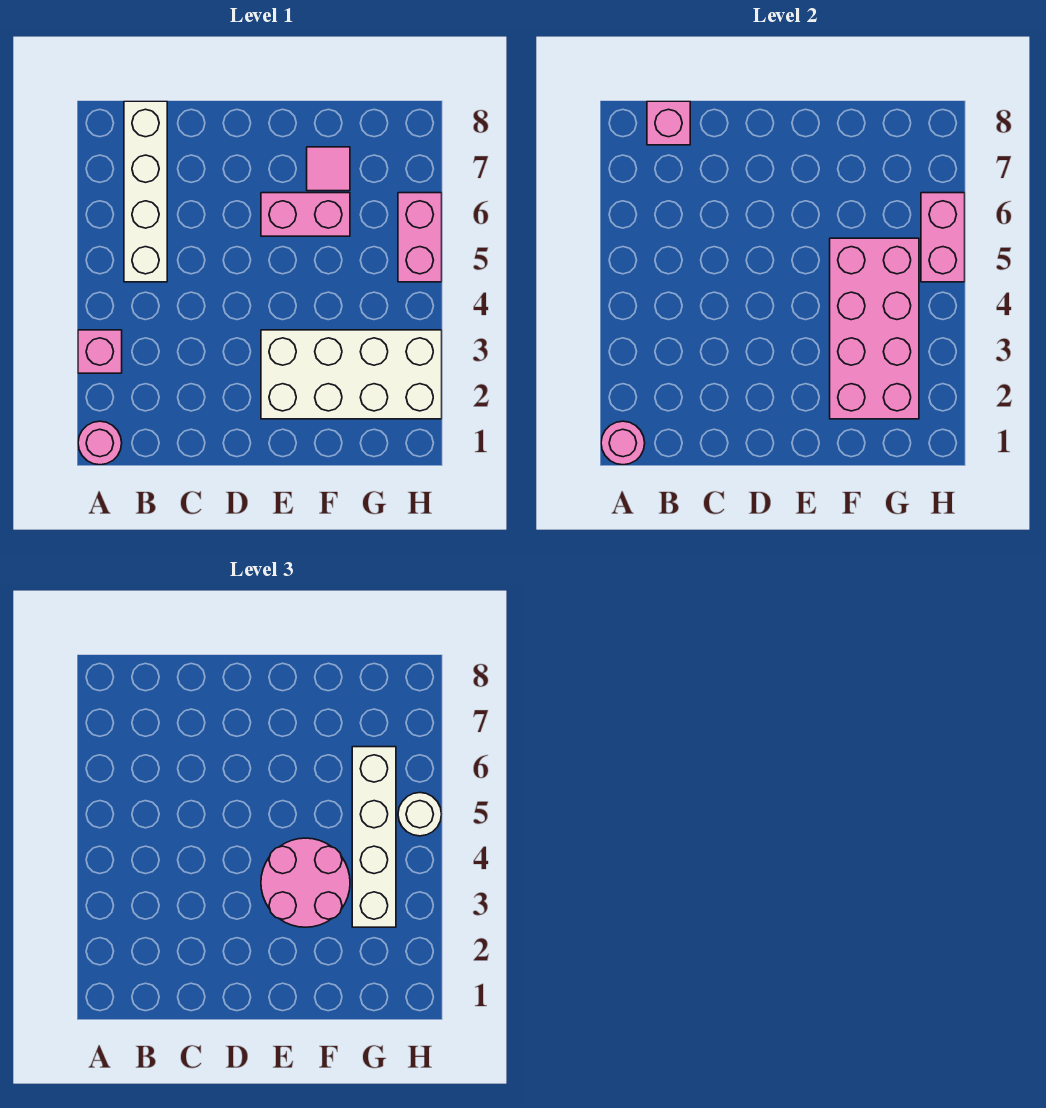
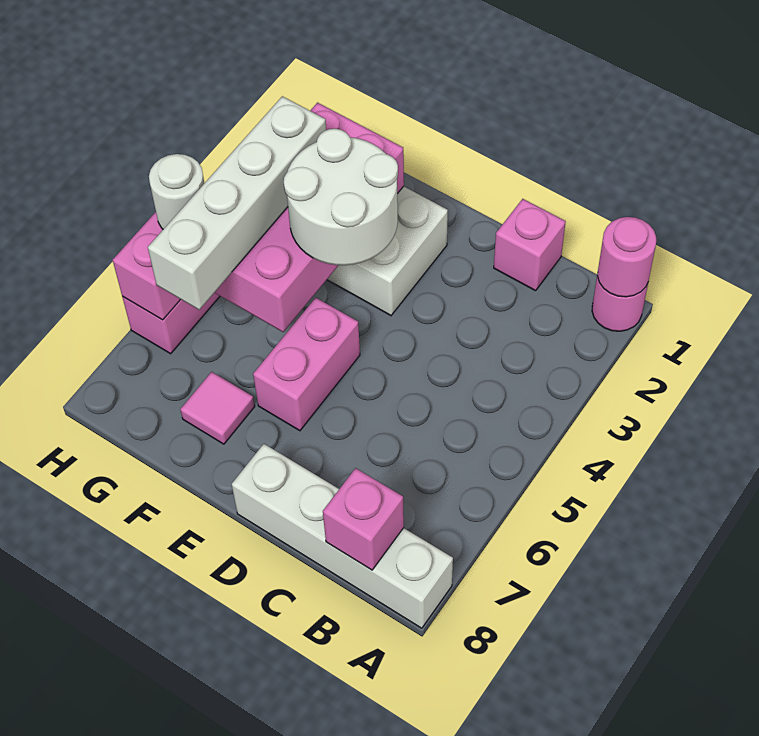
pink brick A3 level 1 -> pink brick C1 level 1
white brick B5:B8 level 1 -> white brick A8:D8 level 1
pink round brick E3:F4 level 3 -> white round brick E3:F4 level 3
pink brick E6:F6 level 1 -> pink brick E5:E6 level 1

